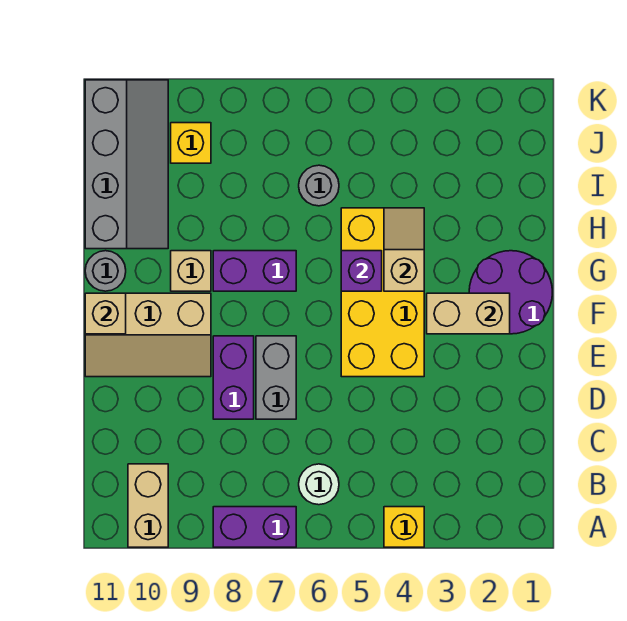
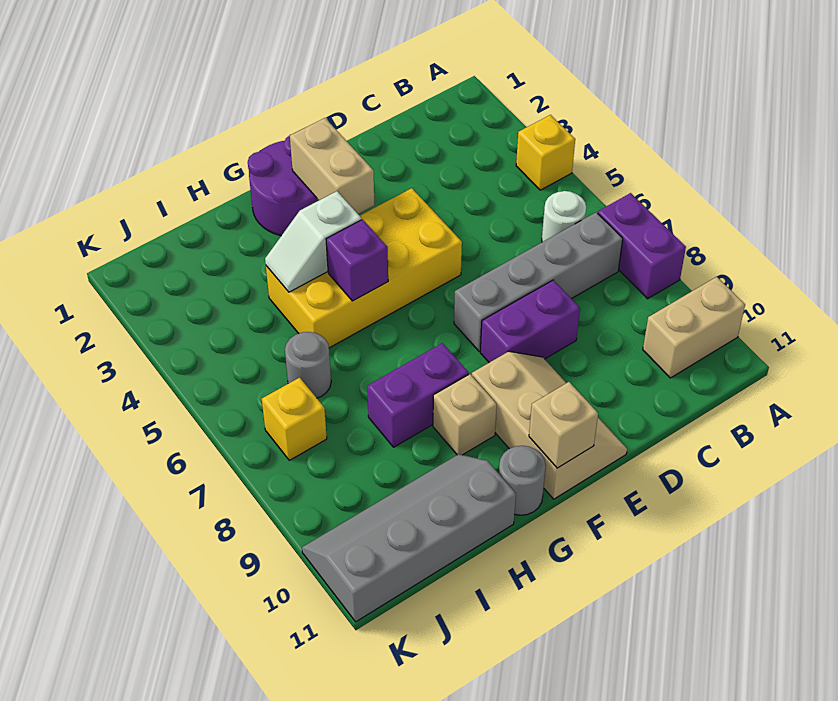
grey brick D7:E7 level 1 -> grey brick B7:E7 level 1
tan slope G4:H4 level 2 top G -> white slope G4:H4 level 2 top G
purple brick G7:G8 level 1 -> purple brick G8:H8 level 1
yellow brick J9 level 1 -> yellow brick J7 level 1

